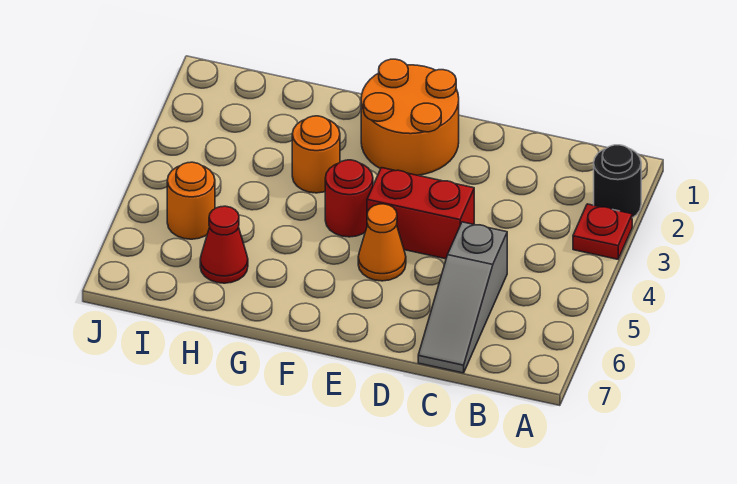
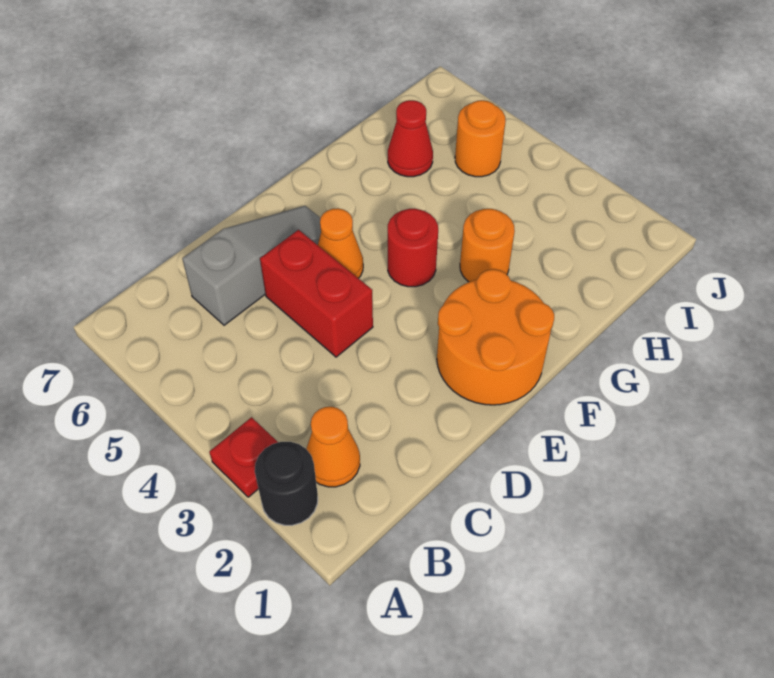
none -> orange cone B2 level 1
grey slope C5:C7 level 1 top 5 -> grey slope C6:E6 level 1 top C
red brick D4:E4 level 1 -> red brick D4:D5 level 1

